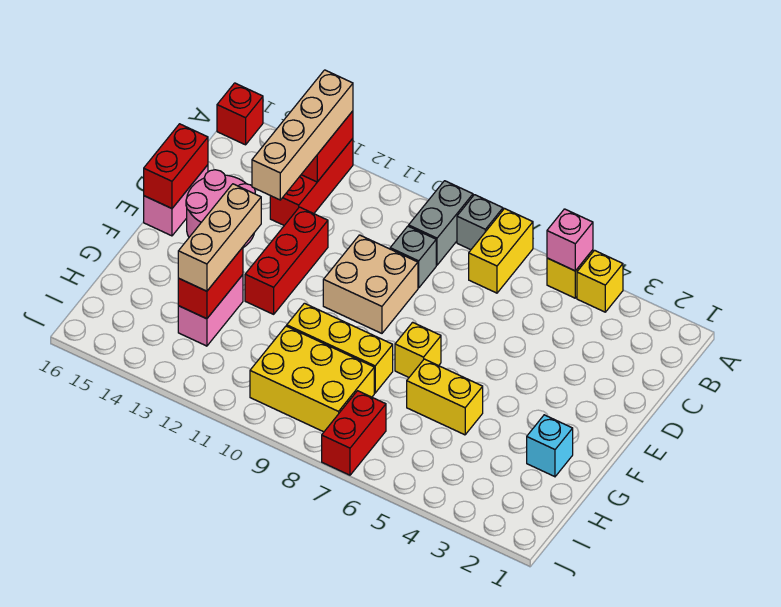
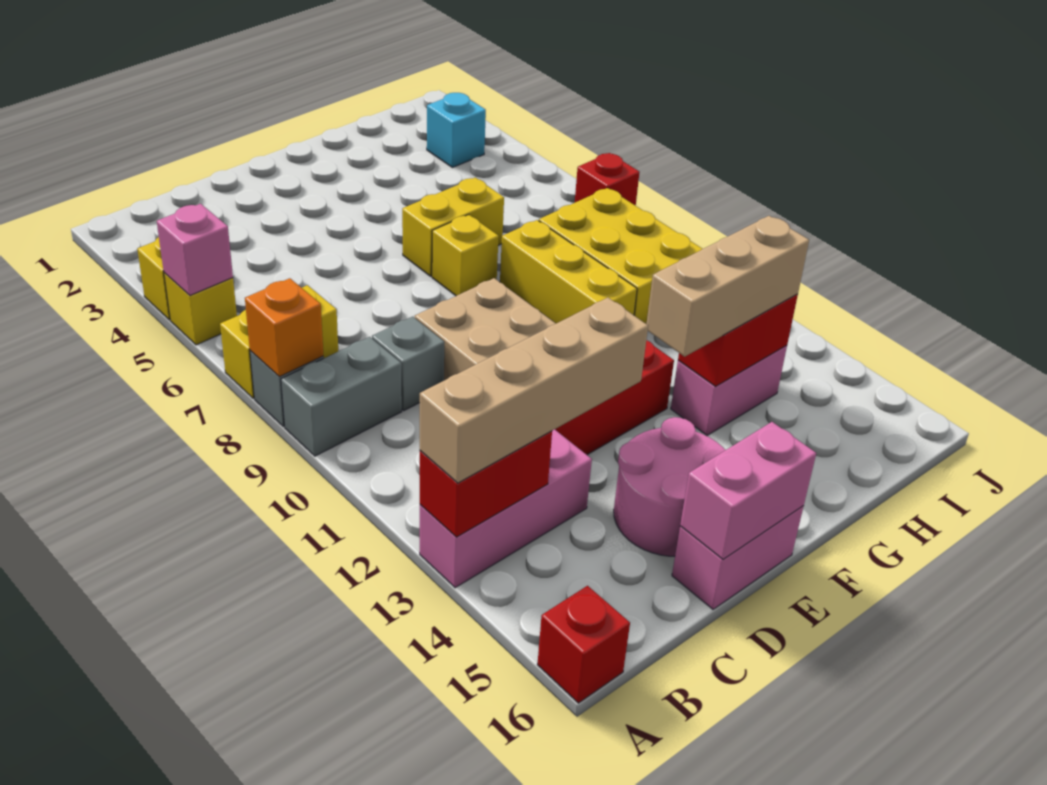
none -> orange brick A8 level 2
red brick A13:C13 level 1 -> pink brick A13:C13 level 1
red brick D16:E16 level 2 -> pink brick D16:E16 level 2
cyan brick G2 level 1 -> cyan brick I3 level 1
yellow brick G5:G6 level 1 -> yellow brick F6:G6 level 1
red brick I7:J7 level 1 -> red brick J7 level 1

